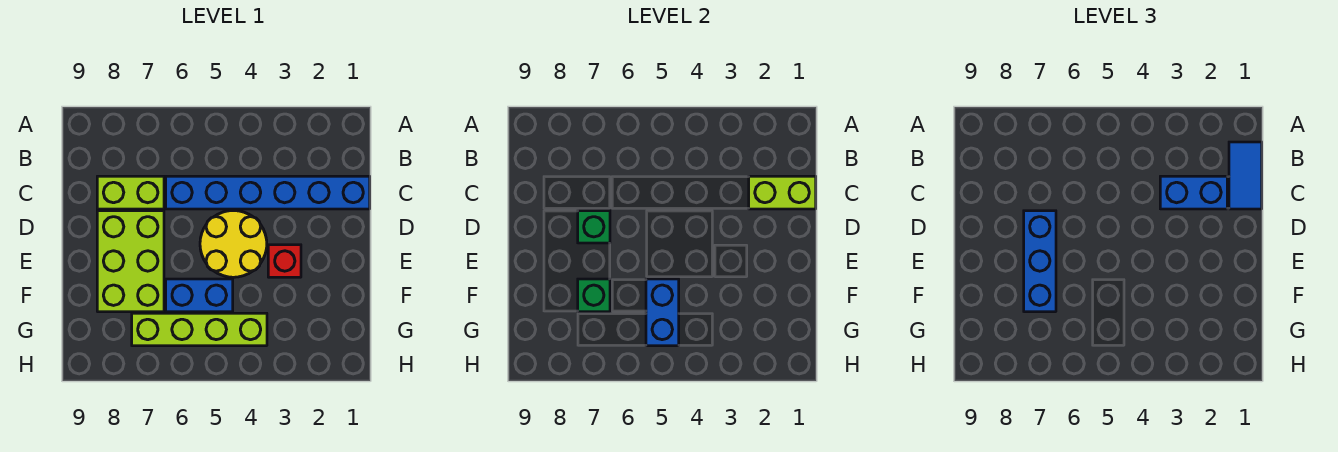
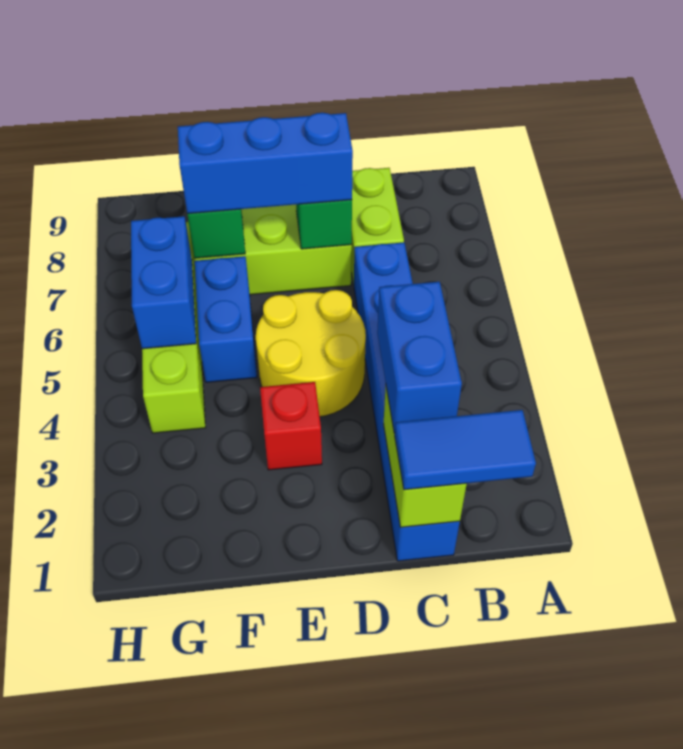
blue brick F5:G5 level 2 -> blue brick G5:G6 level 2

